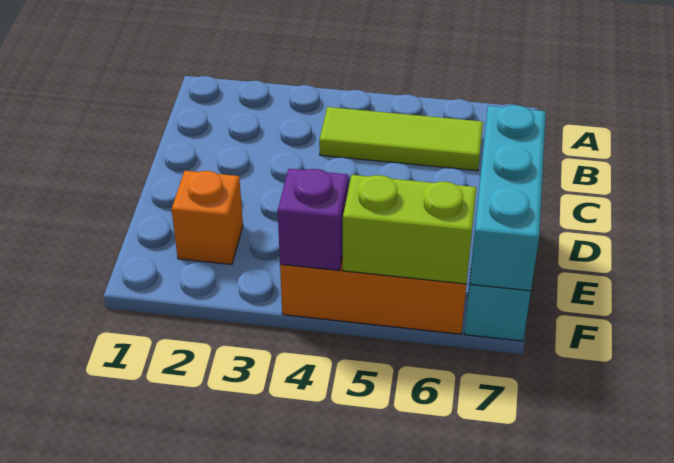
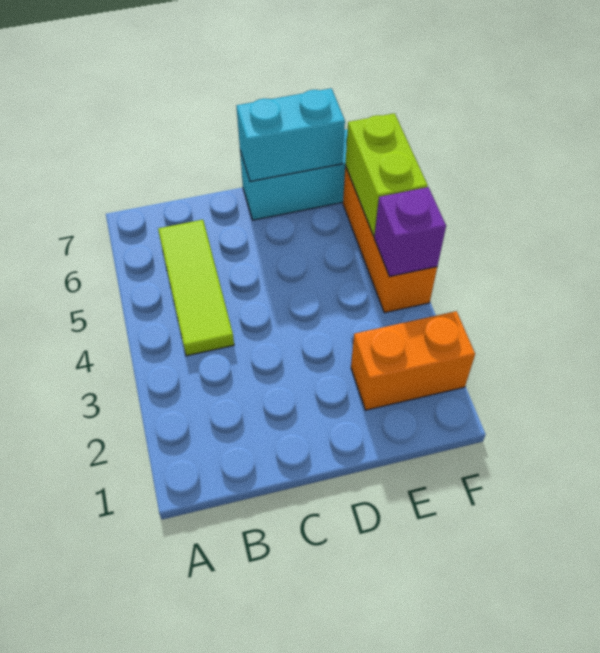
cyan brick D7:F7 level 2 -> cyan brick D7:E7 level 2
orange brick E2 level 1 -> orange brick E2:F2 level 1

